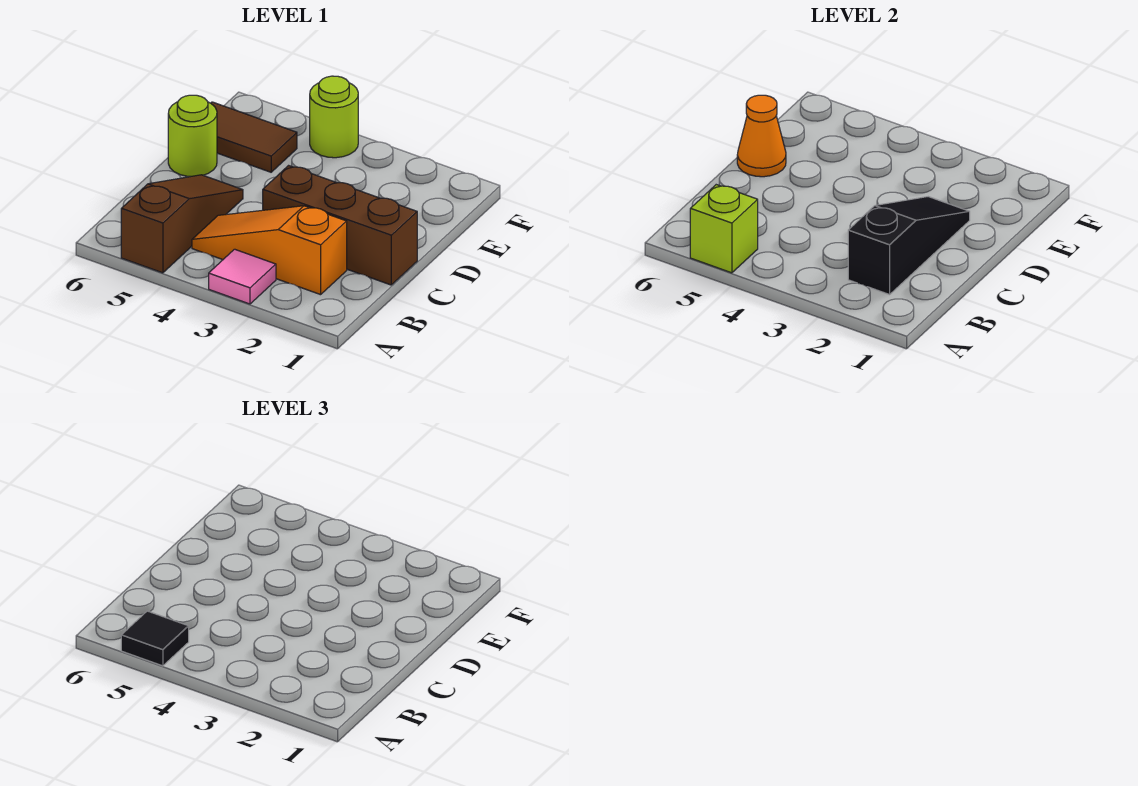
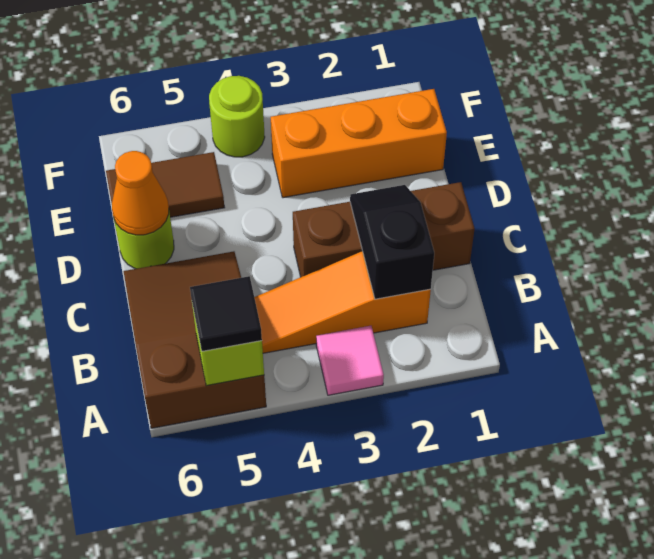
brown slope A5:C5 level 1 top A -> brown slope A5:C6 level 1 top A
black slope B2:D2 level 2 top B -> black slope B2:C2 level 2 top B
none -> orange brick E1:E3 level 1

